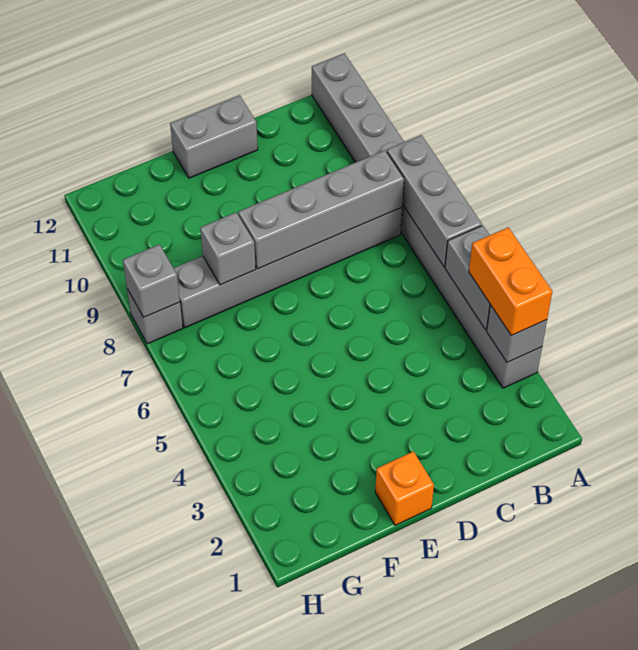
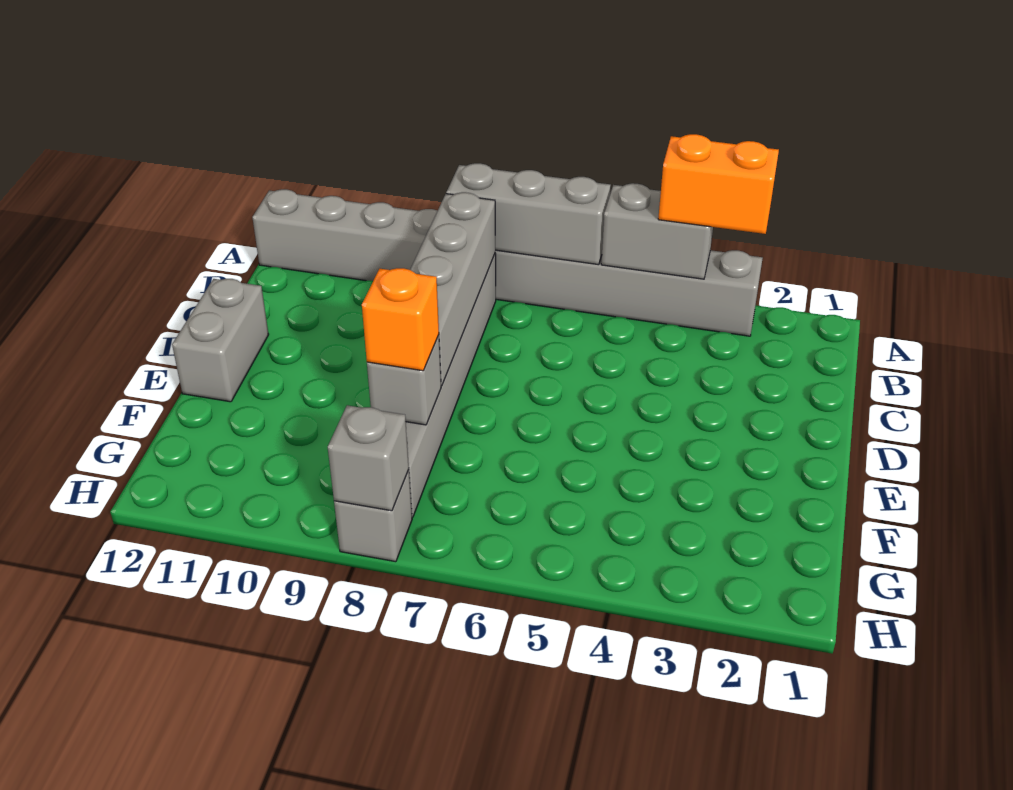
grey brick A3 level 2 -> none
orange brick E1 level 1 -> orange brick F8 level 3

